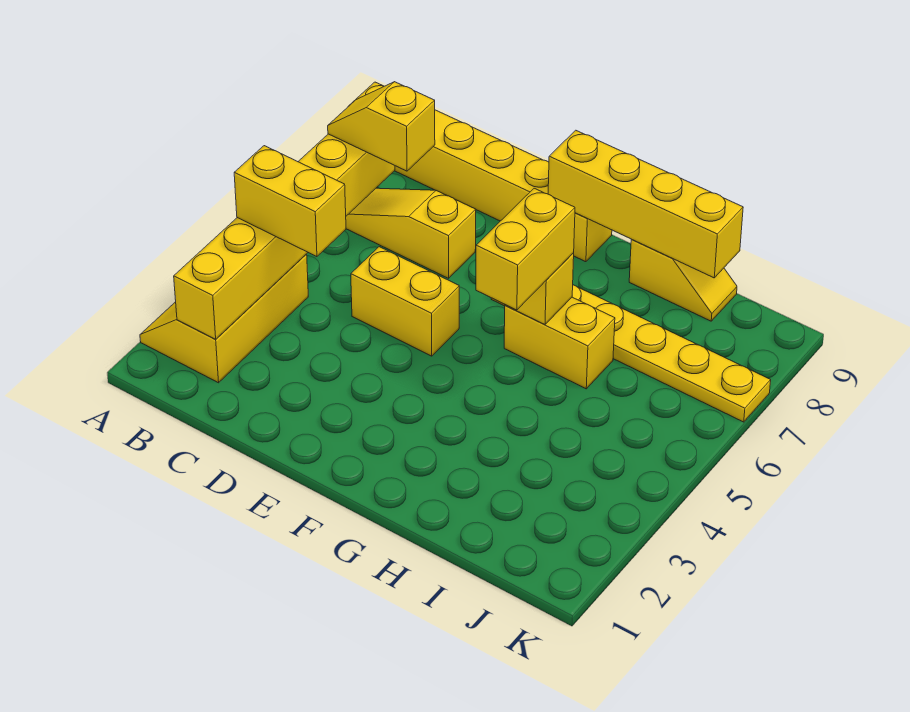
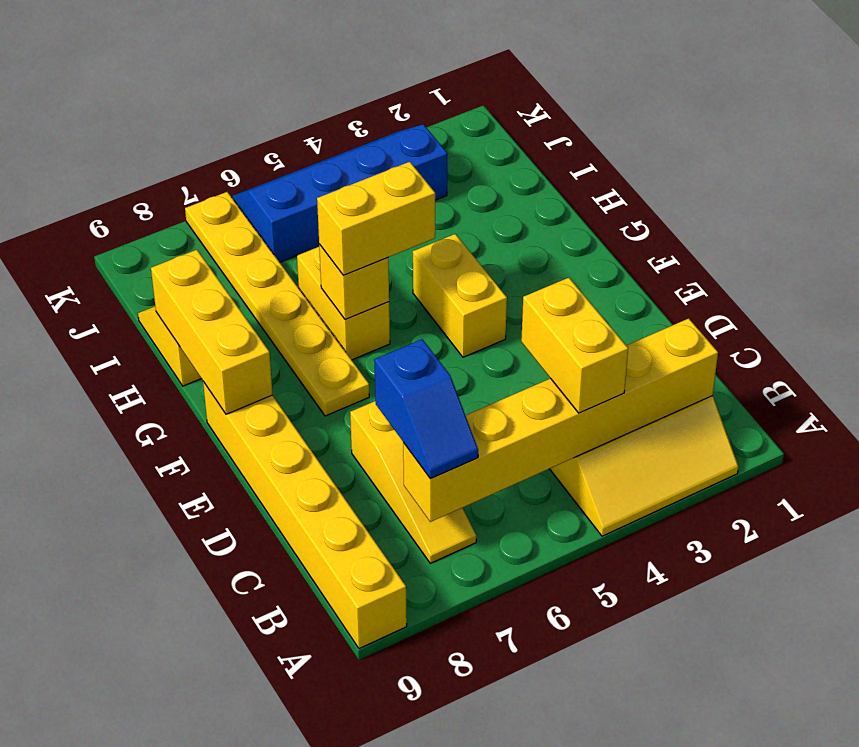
yellow slope B7:C7 level 3 top C -> blue slope B7:C7 level 3 top C
yellow brick D5:E5 level 1 -> yellow brick F4:G4 level 1
yellow brick F9:I9 level 2 -> yellow brick F9:H9 level 2
none -> blue slope J3:K6 level 1 top J

